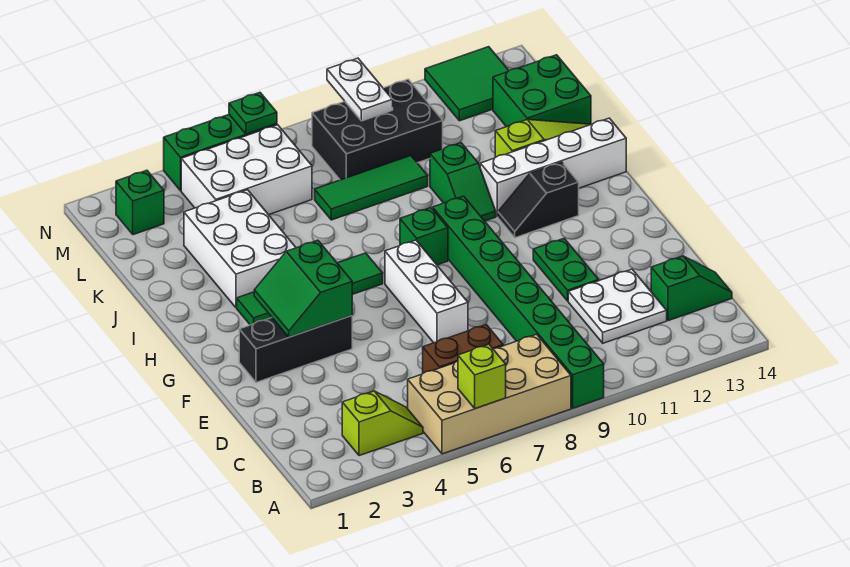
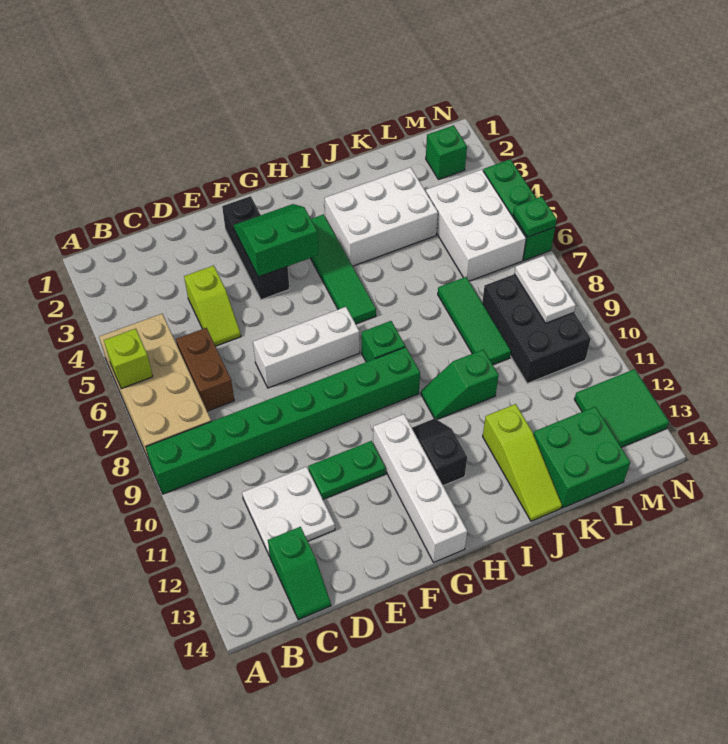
lime slope B3:B4 level 1 top 3 -> lime slope D4:D5 level 1 top 4
white brick I11:I14 level 1 -> white brick G11:G14 level 1
white plate M9:N9 level 2 -> white plate M8:M9 level 2

